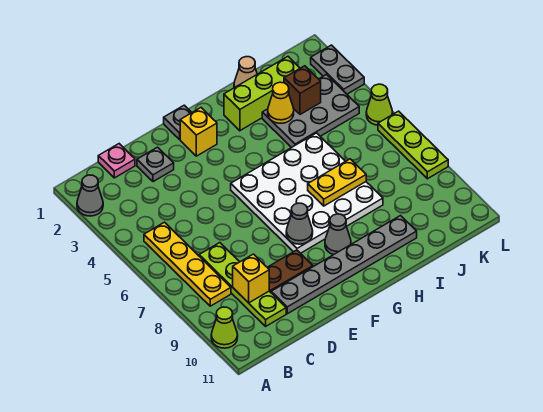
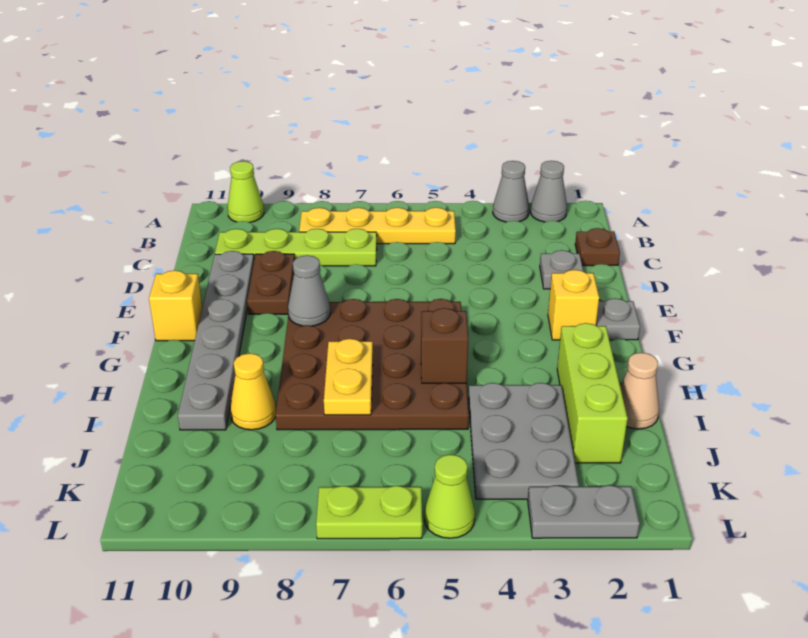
pink plate C1 level 1 -> brown plate C1 level 1
yellow brick C9 level 2 -> yellow brick F11 level 1
white plate F5:I8 level 1 -> brown plate F5:I8 level 1
grey cone G9 level 1 -> grey cone A3 level 1
yellow cone I3 level 2 -> yellow cone I9 level 1
brown brick J3 level 2 -> brown brick H5 level 2
lime plate L6:L8 level 1 -> lime plate L6:L7 level 1

